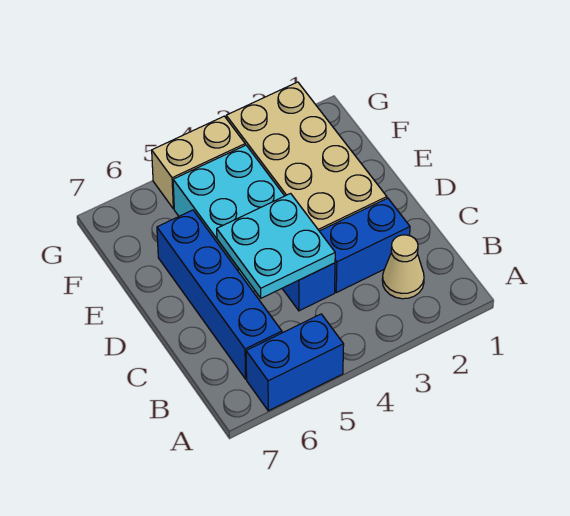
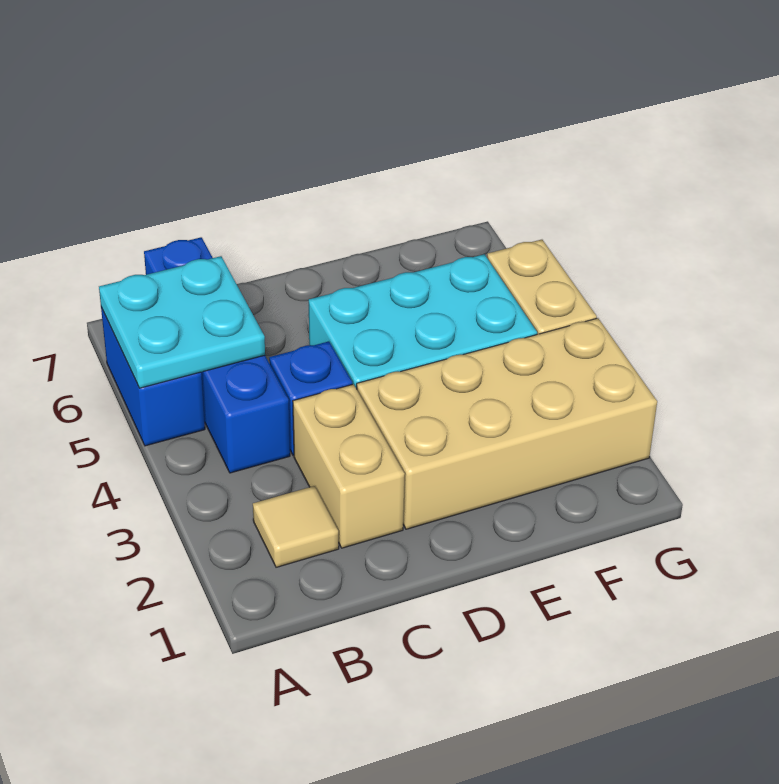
tan cone B2 level 1 -> tan tile B2 level 1
blue brick B6:E6 level 1 -> blue brick B4:B7 level 1
blue brick C2:C3 level 1 -> tan brick C2:C3 level 1
cyan plate C4:D5 level 2 -> cyan plate A5:B6 level 2

